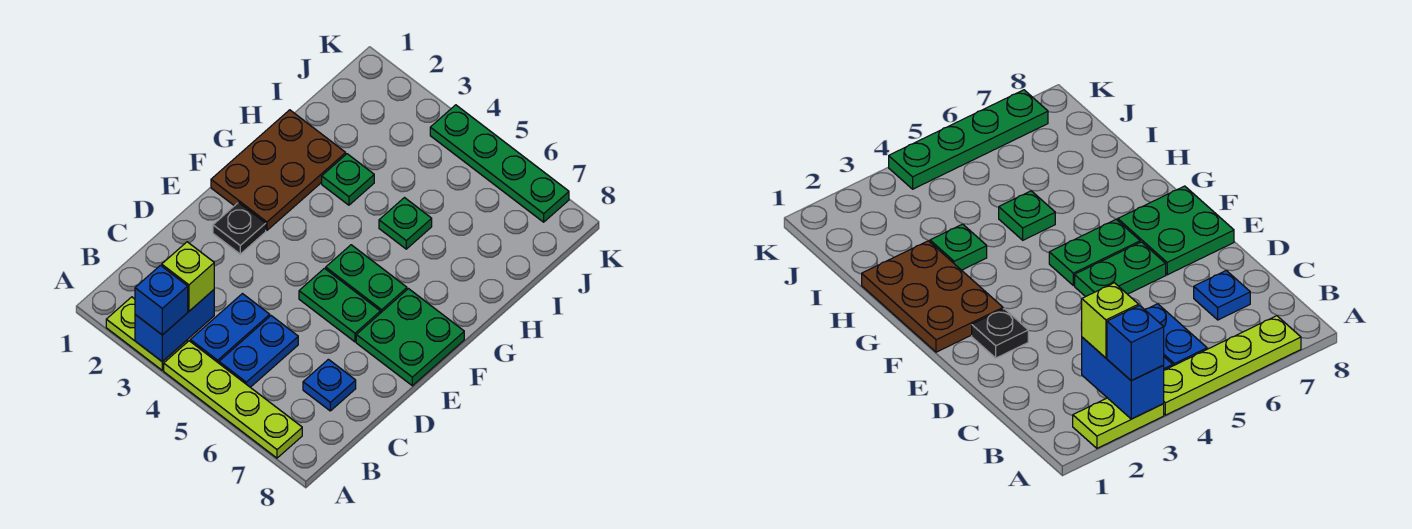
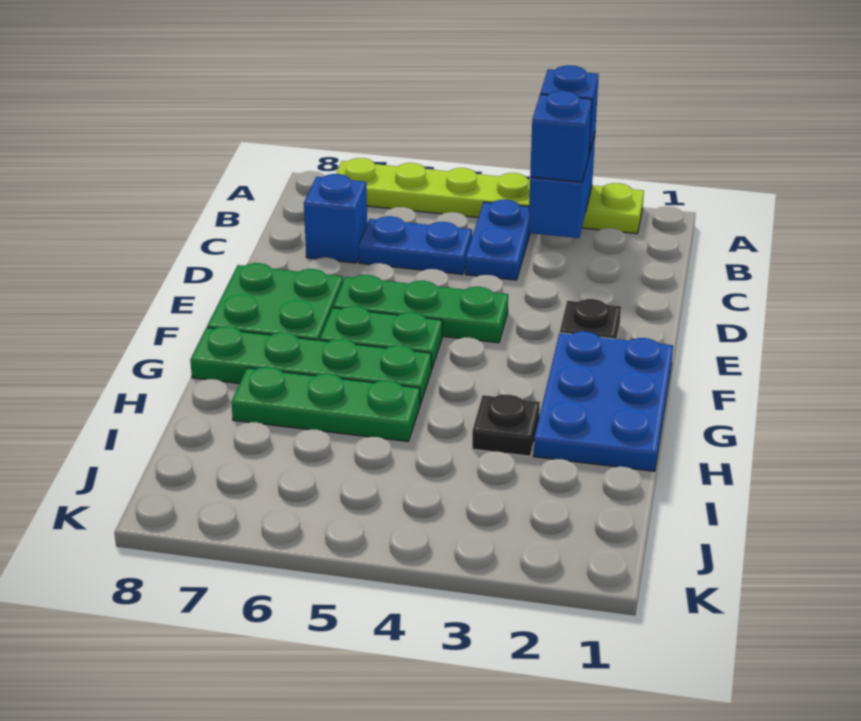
lime brick B3 level 3 -> blue brick B3 level 3
blue plate B5:C5 level 1 -> blue plate C5:C6 level 1
blue plate C7 level 1 -> blue brick C7 level 1
green plate E5:E6 level 1 -> green plate E4:E6 level 1
brown plate F1:H2 level 1 -> blue plate F1:H2 level 1
green plate H3 level 1 -> black plate H3 level 1
green plate H5 level 1 -> green plate H5:H7 level 1
green plate K4:K7 level 1 -> green plate G5:G8 level 1

